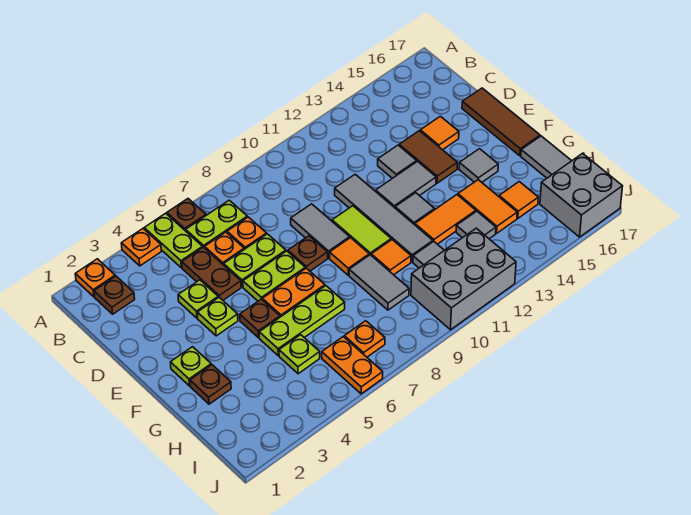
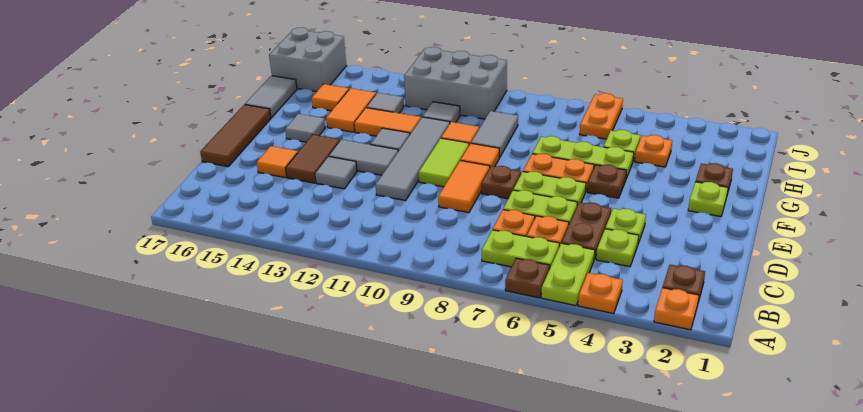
grey tile D9:E9 level 1 -> orange tile D9:E9 level 1
lime plate E4 level 1 -> lime plate C4 level 1
orange plate I7 level 1 -> orange plate H4 level 1

